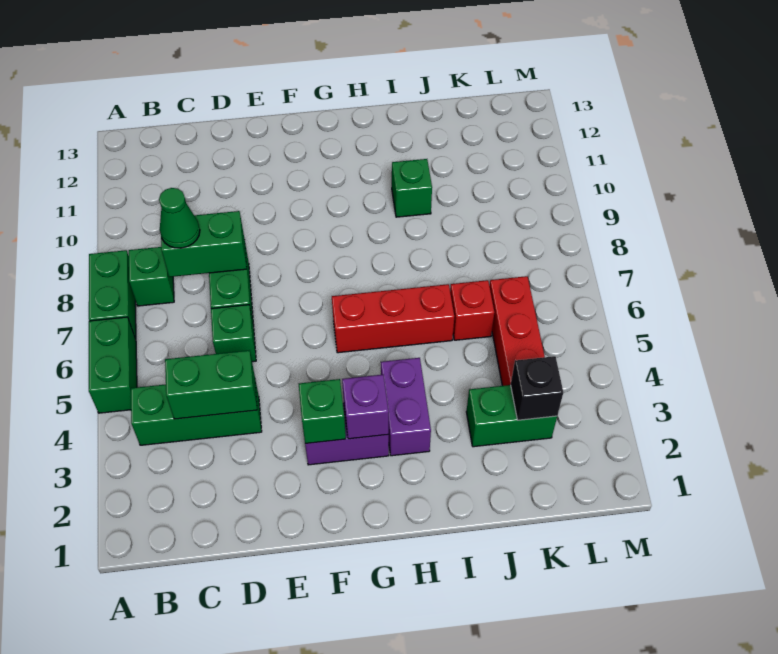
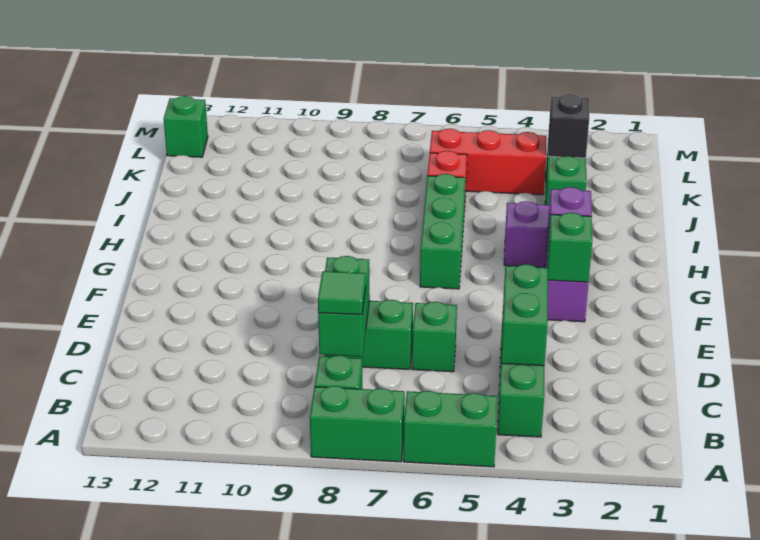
green cone C8 level 3 -> green tile C8 level 3
red brick G6:I6 level 1 -> green brick G6:I6 level 1
green brick I10 level 1 -> green brick L13 level 1

